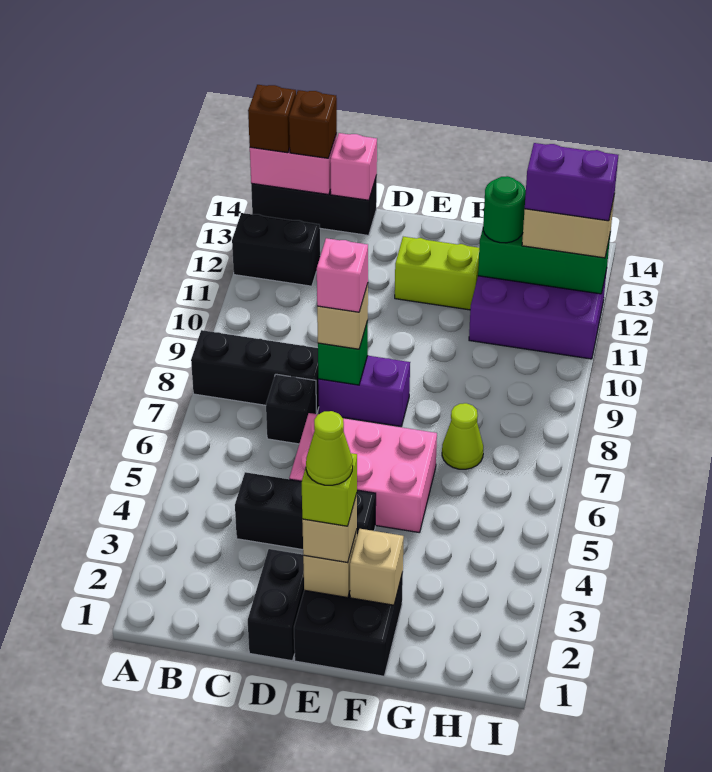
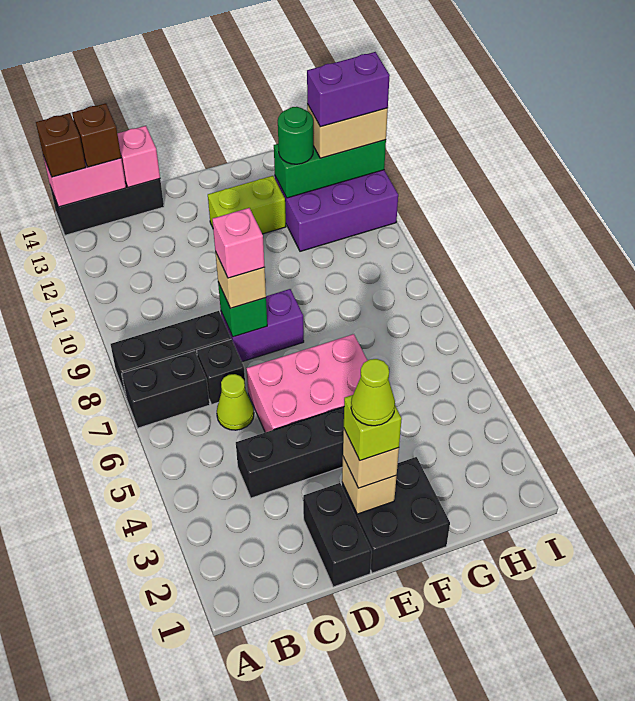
black brick A12:B12 level 1 -> black brick A7:B7 level 1
tan brick F2 level 2 -> none
lime cone G7 level 1 -> lime cone C6 level 1

